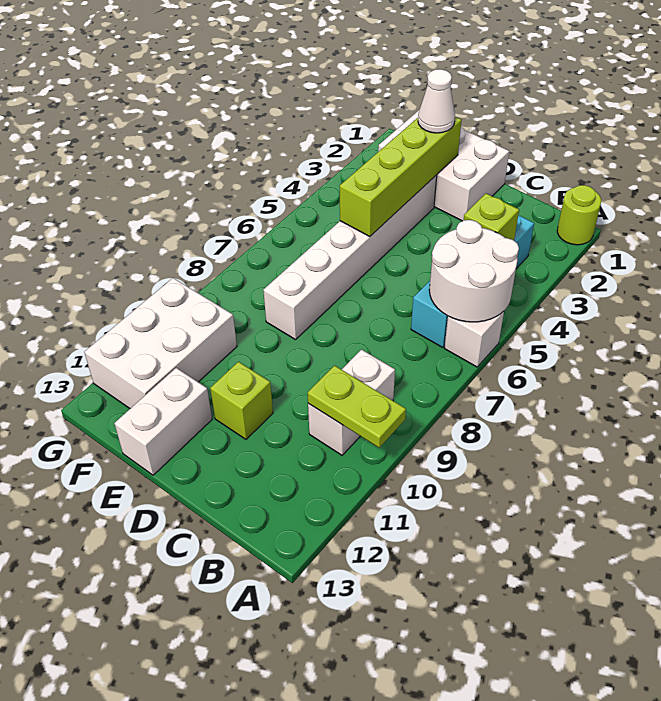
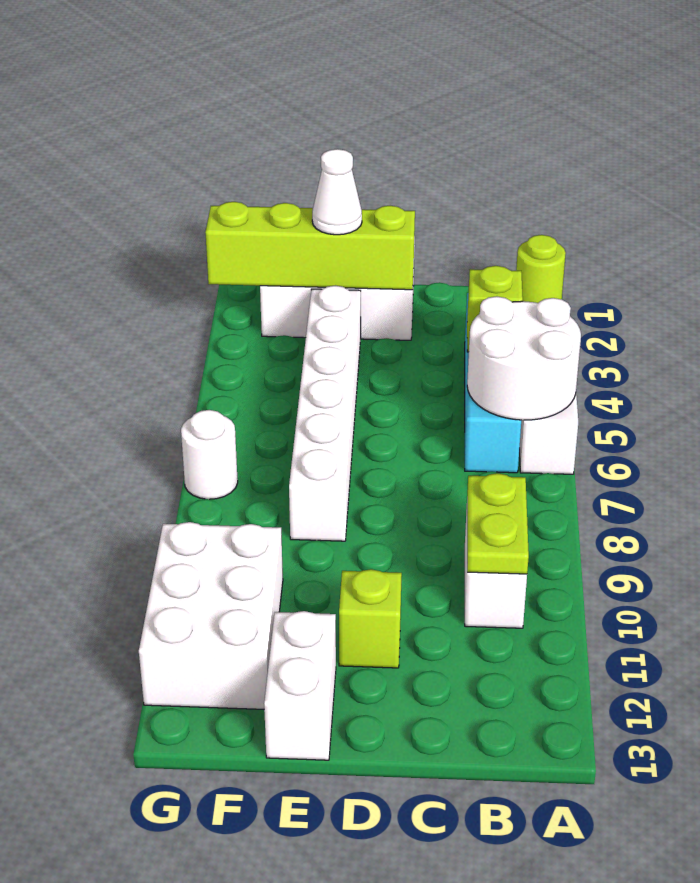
lime plate A10:B10 level 2 -> lime plate B9:B10 level 2
lime brick E2:E5 level 2 -> lime brick D2:G2 level 2
none -> white round brick G7 level 1

